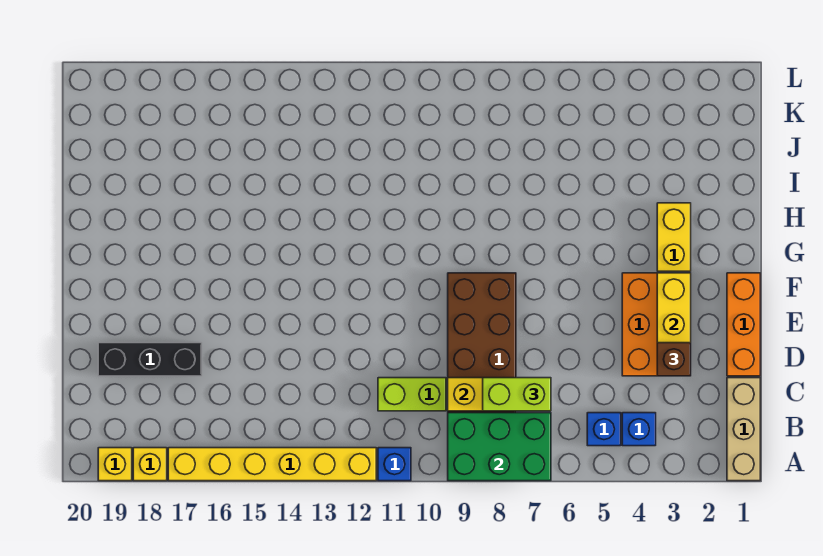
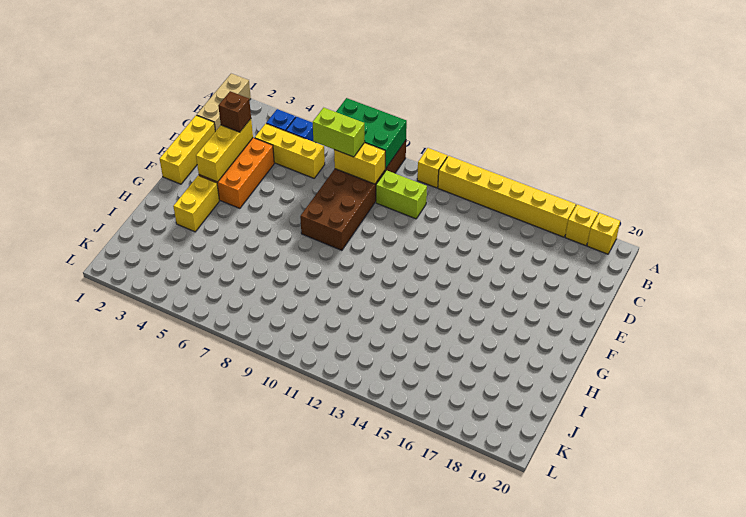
blue brick A11 level 1 -> yellow brick A11 level 1
none -> yellow brick C4:C6 level 1
orange brick D1:F1 level 1 -> yellow brick D1:F1 level 1
black brick D17:D19 level 1 -> none

